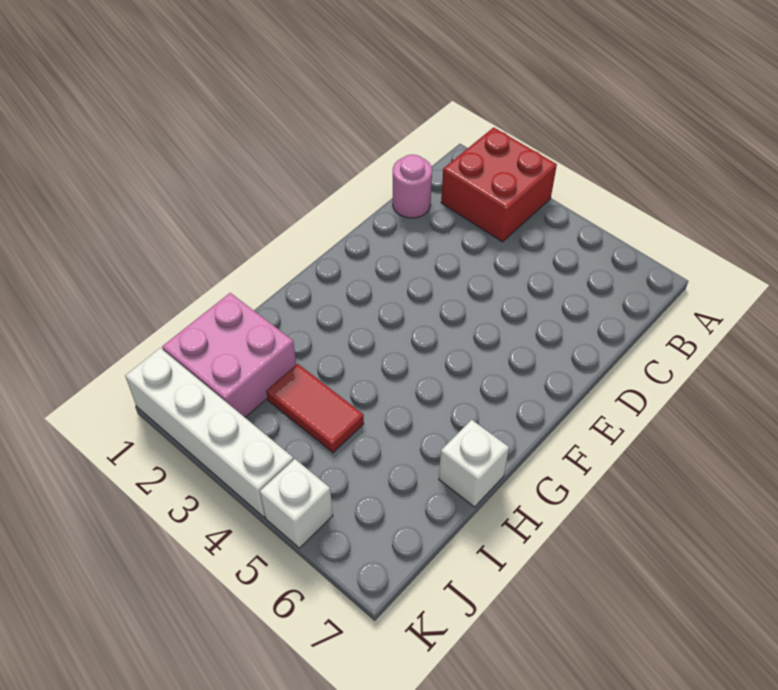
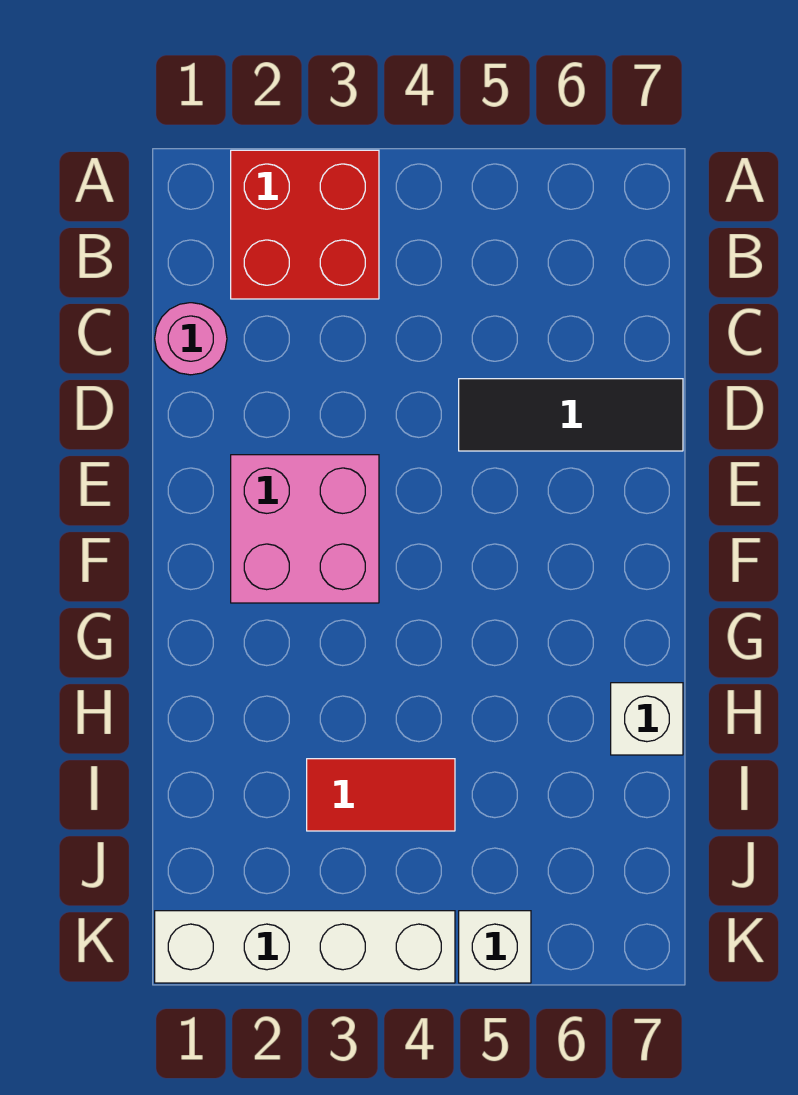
none -> black tile D5:D7 level 1
pink brick I1:J2 level 1 -> pink brick E2:F3 level 1

